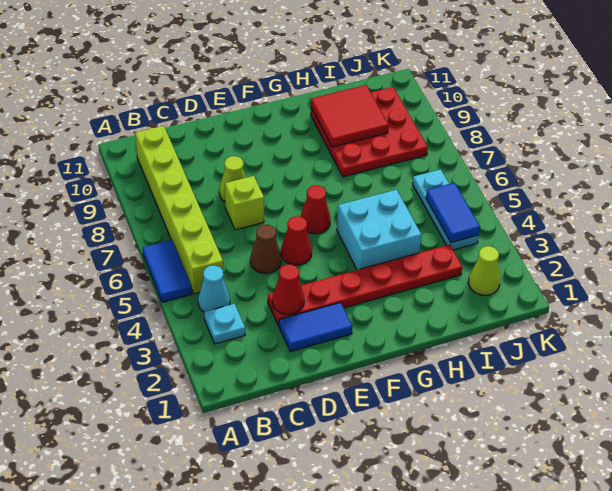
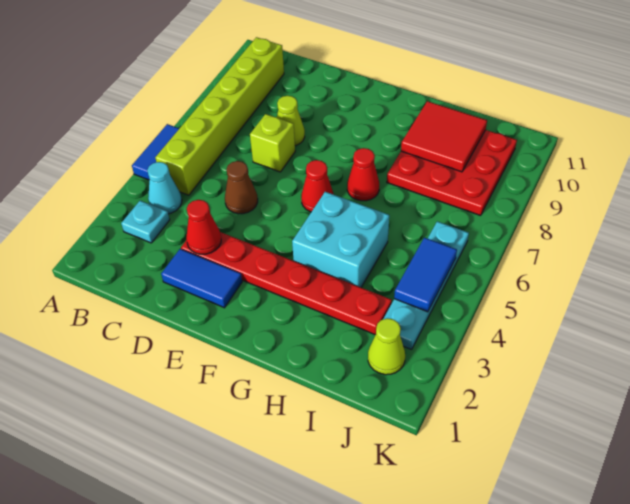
red cone E5 level 1 -> red cone G7 level 1
cyan plate J4:J6 level 1 -> cyan plate J3:J6 level 1

